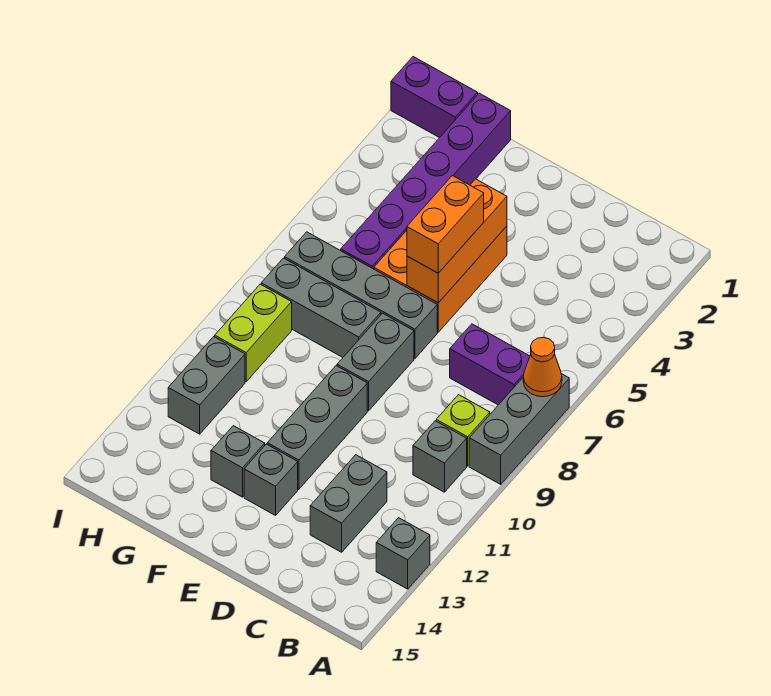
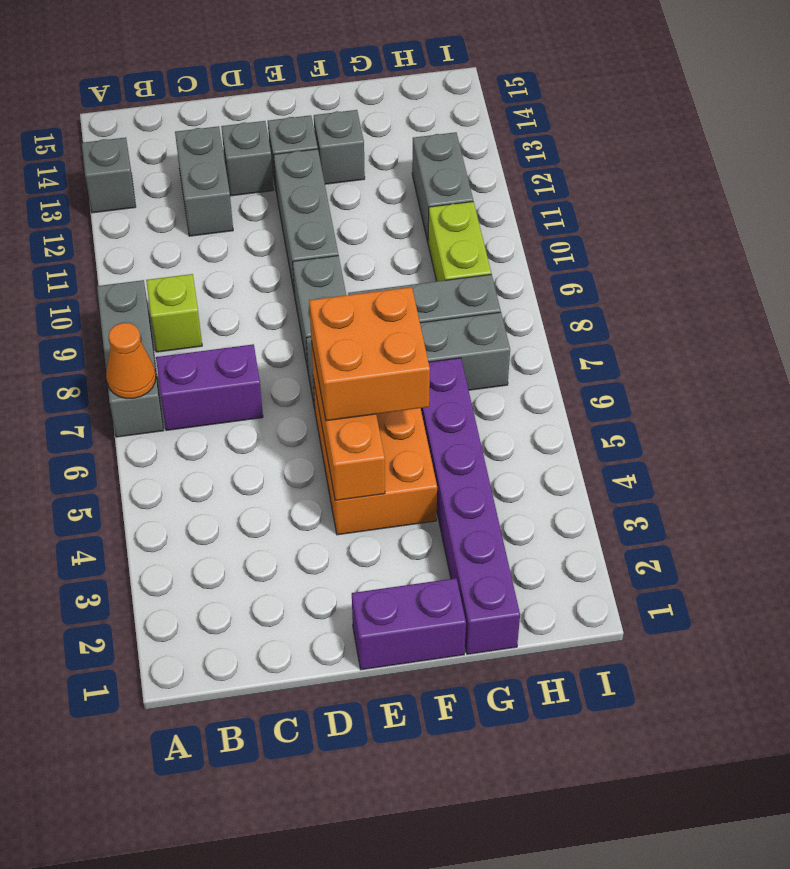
grey brick B10 level 1 -> grey brick D13 level 1
orange brick E5:E6 level 3 -> orange brick E5:F6 level 3
purple brick H1:I1 level 1 -> purple brick E1:F1 level 1

